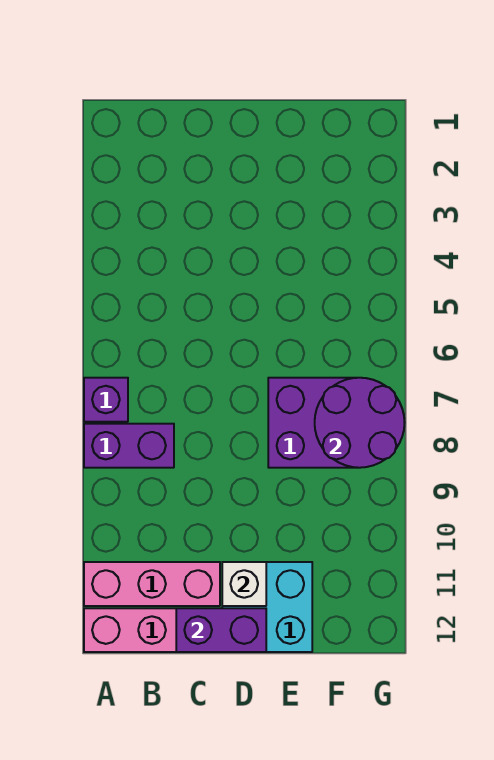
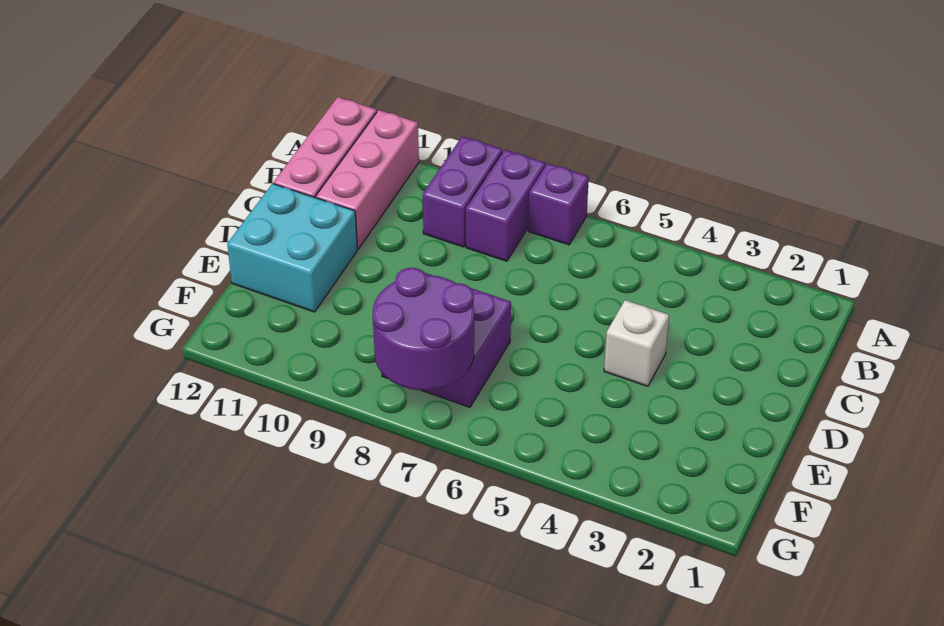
purple brick C12:D12 level 2 -> purple brick A9:B9 level 1
white brick D11 level 2 -> white brick D4 level 1

